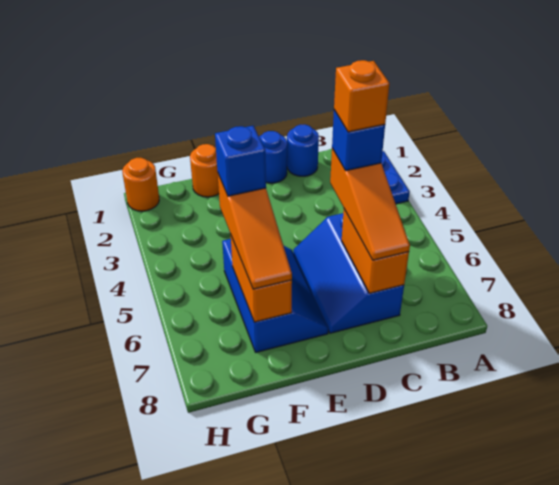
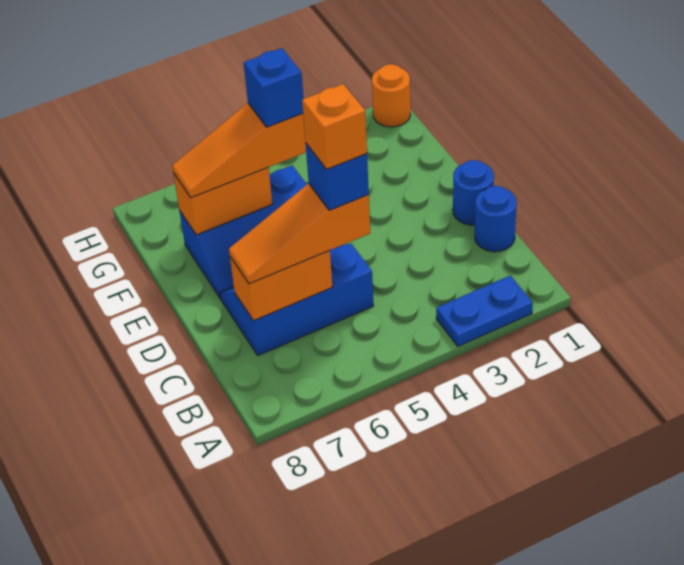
orange round brick F1 level 1 -> none

